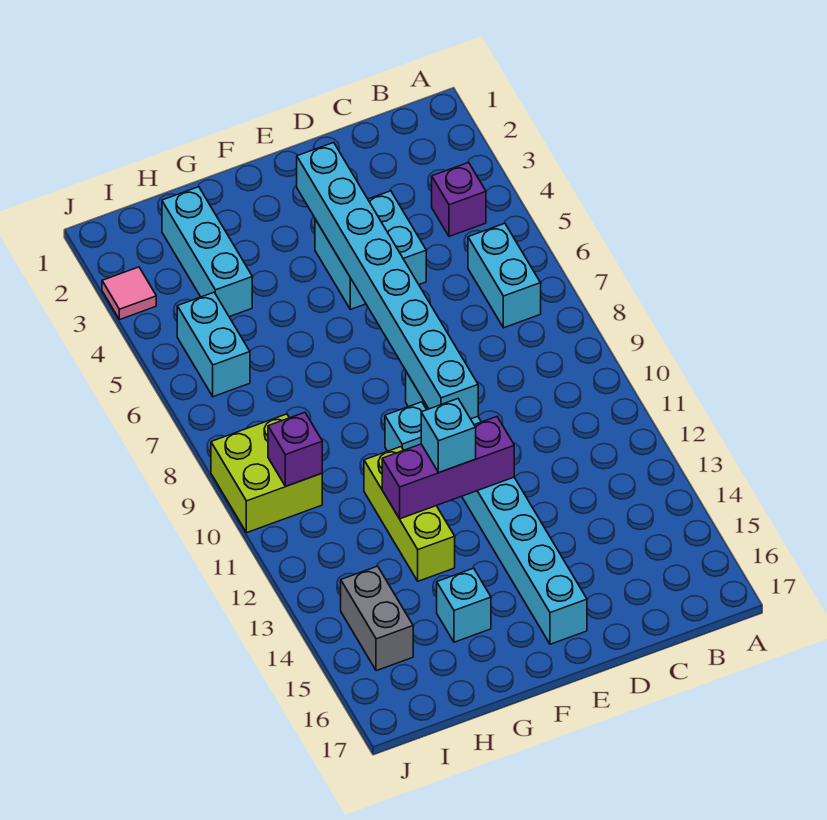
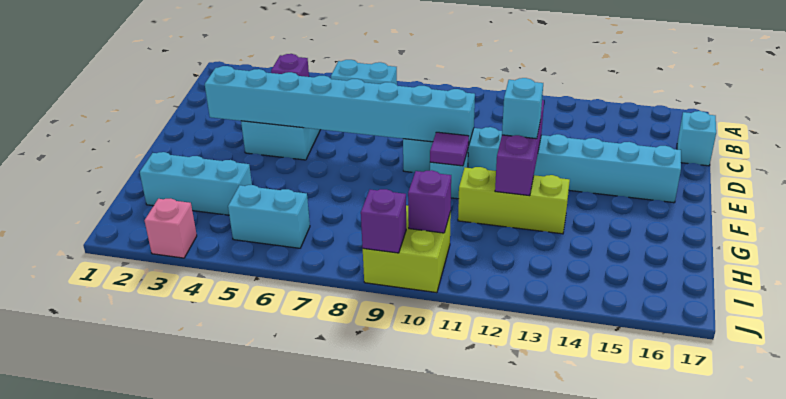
none -> purple tile F10 level 2
cyan brick G15 level 1 -> cyan brick C17 level 1
grey brick I14:I15 level 1 -> none
pink tile J3 level 1 -> pink brick J3 level 1
none -> purple brick J9 level 2

